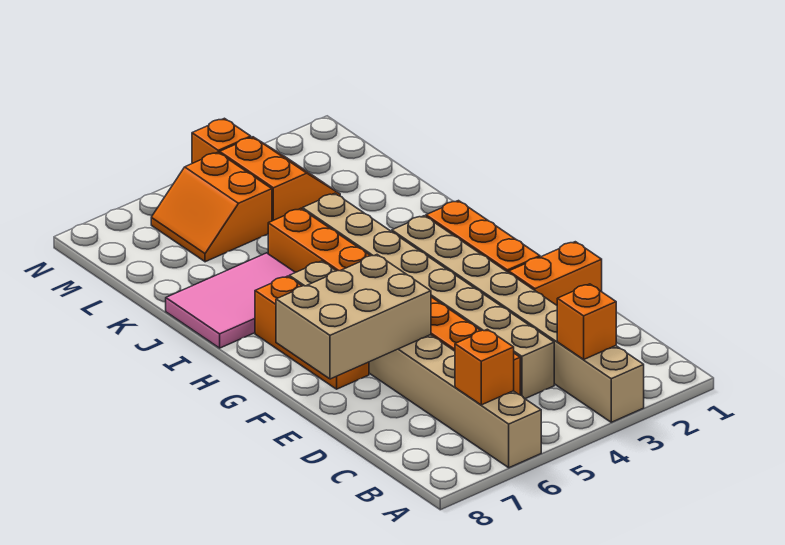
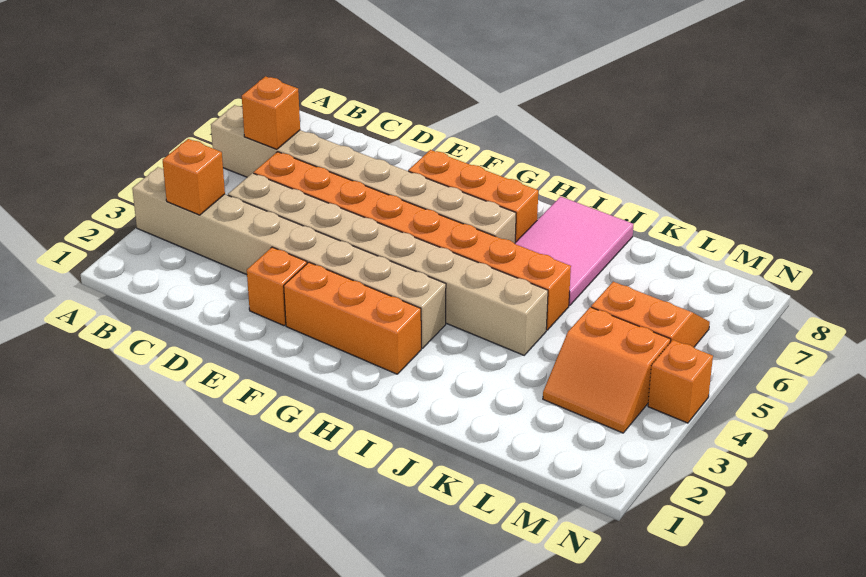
orange brick E1:E2 level 1 -> orange brick E2 level 1
tan brick E6:F8 level 2 -> none

